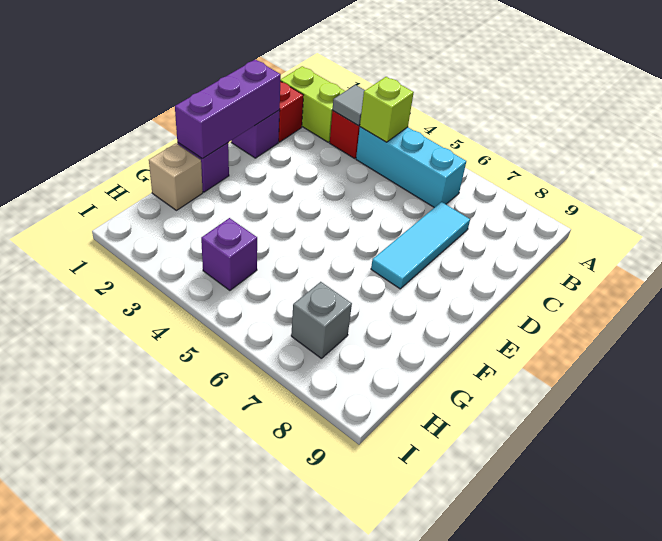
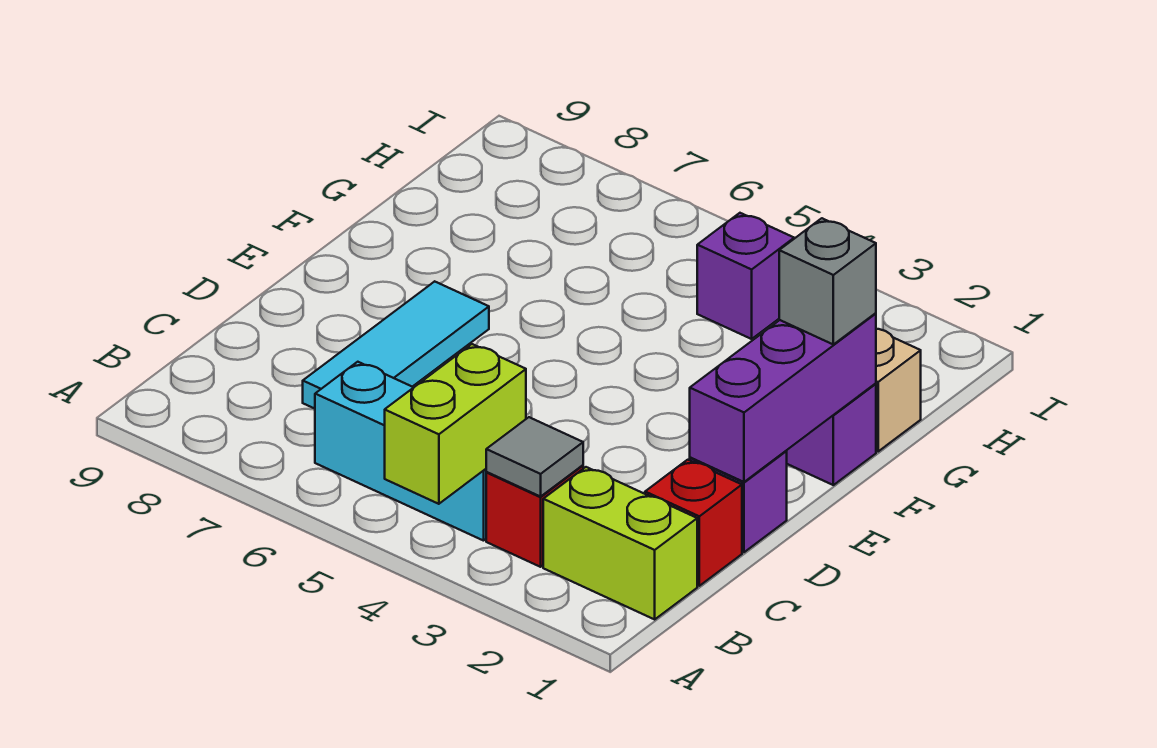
lime brick B4 level 2 -> lime brick A4:B4 level 2
grey brick H7 level 1 -> grey brick F1 level 3

